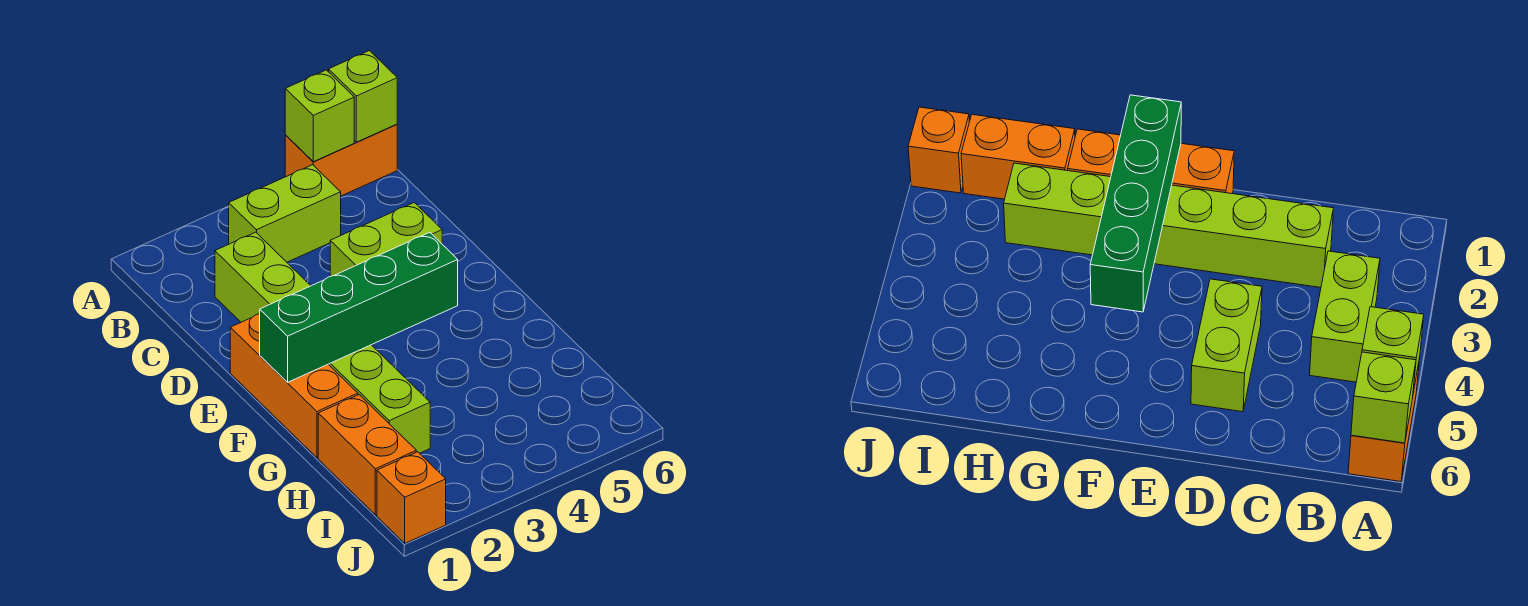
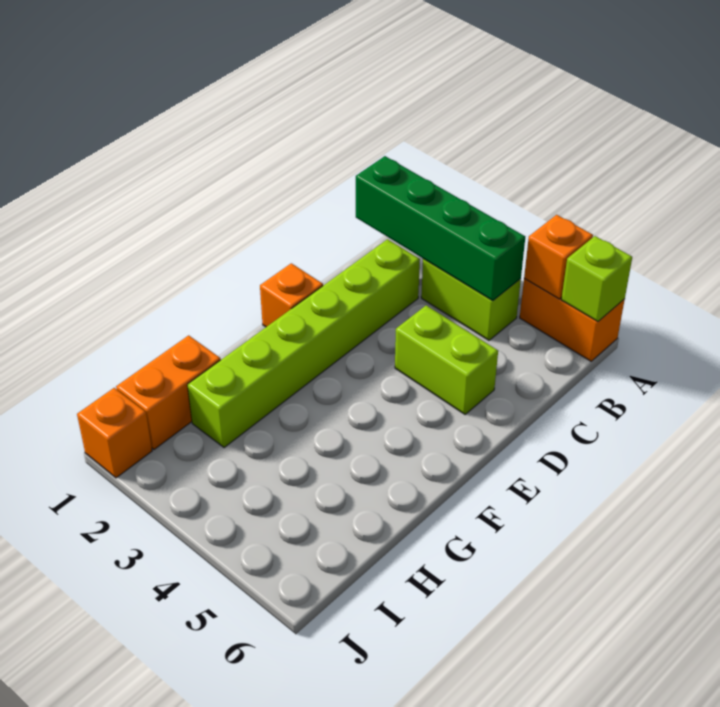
lime brick A5 level 2 -> orange brick A5 level 2
orange brick E1:G1 level 1 -> orange brick E1 level 1
green brick F1:F4 level 2 -> green brick B1:B4 level 2

